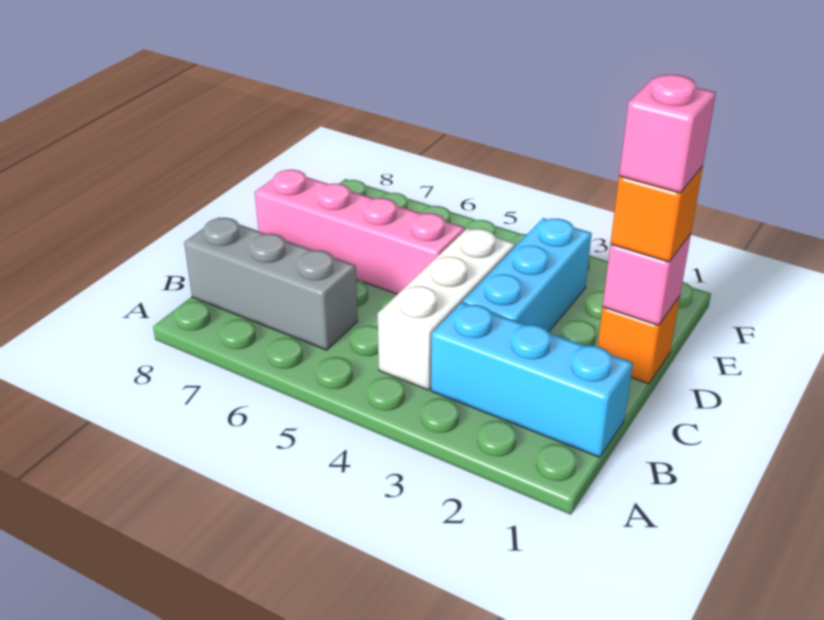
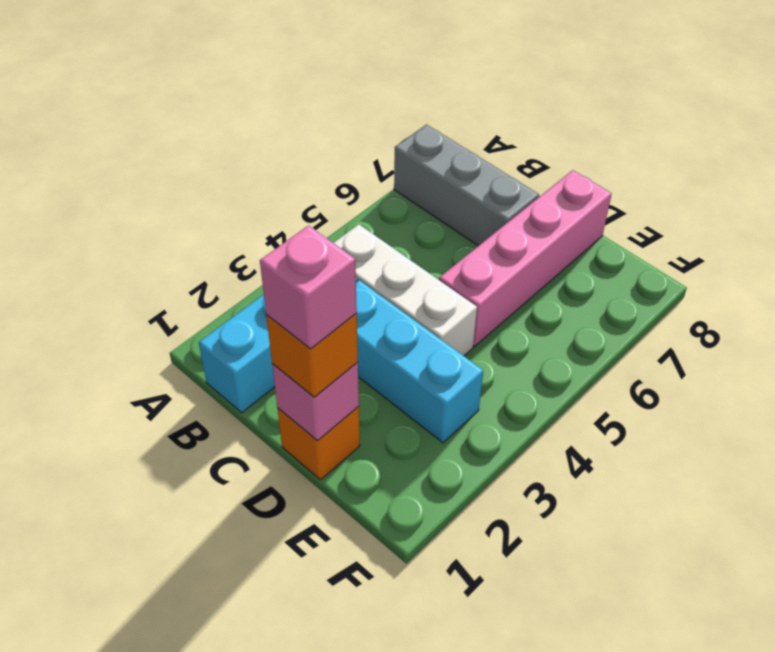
grey brick B6:B8 level 1 -> grey brick A7:C7 level 1

